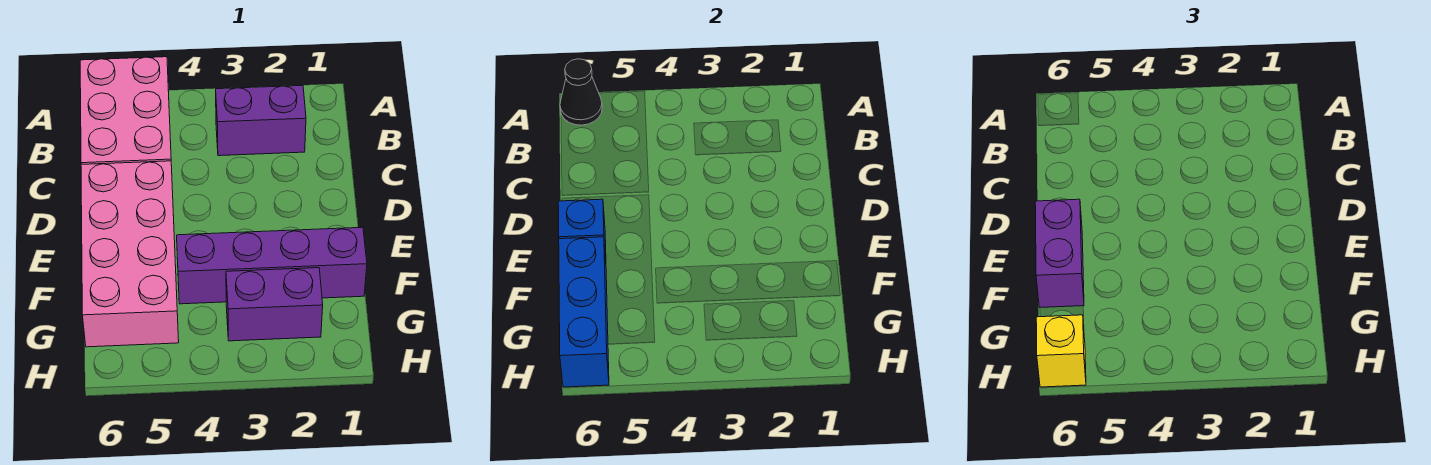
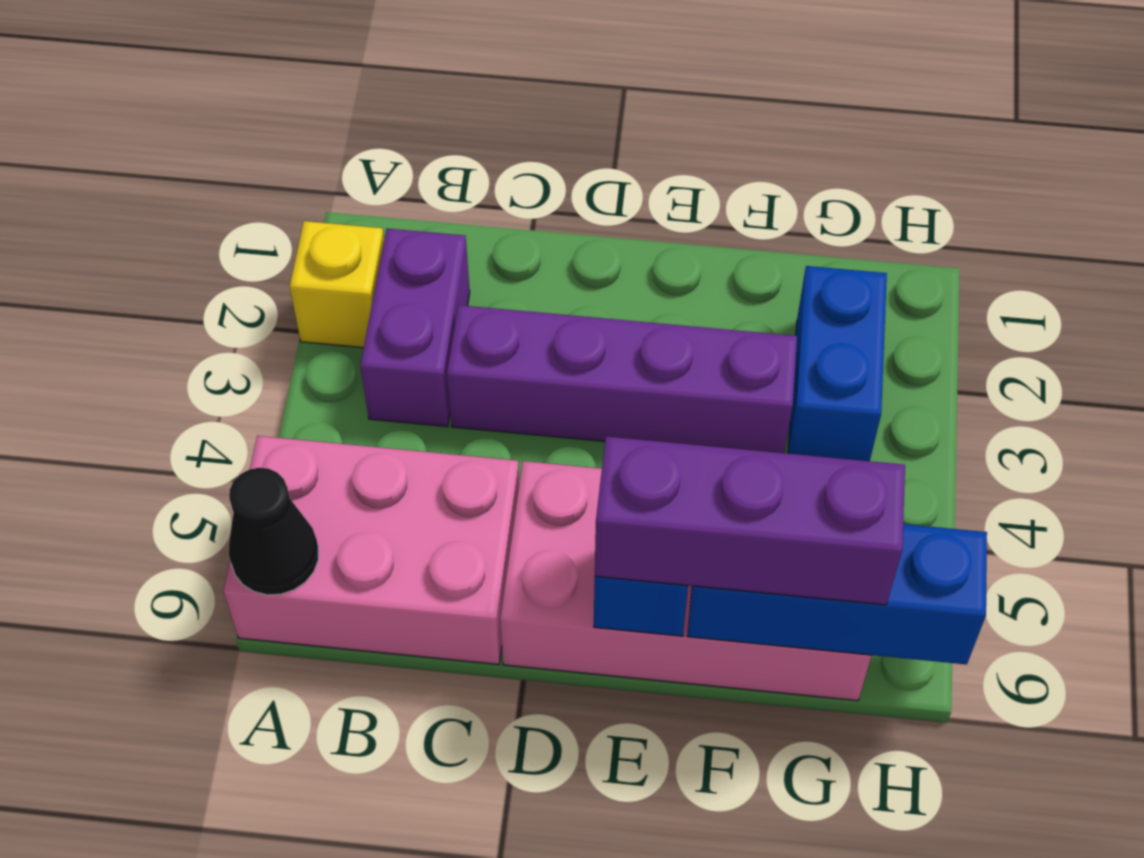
purple brick E6:F6 level 3 -> purple brick E6:G6 level 3
purple brick F1:F4 level 1 -> purple brick C3:F3 level 1
purple brick G2:G3 level 1 -> blue brick G2:G3 level 1
yellow brick H6 level 3 -> yellow brick A2 level 1

